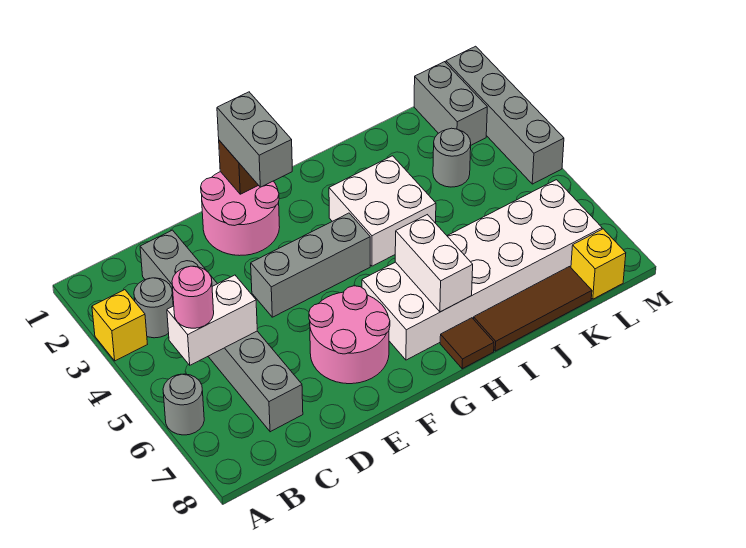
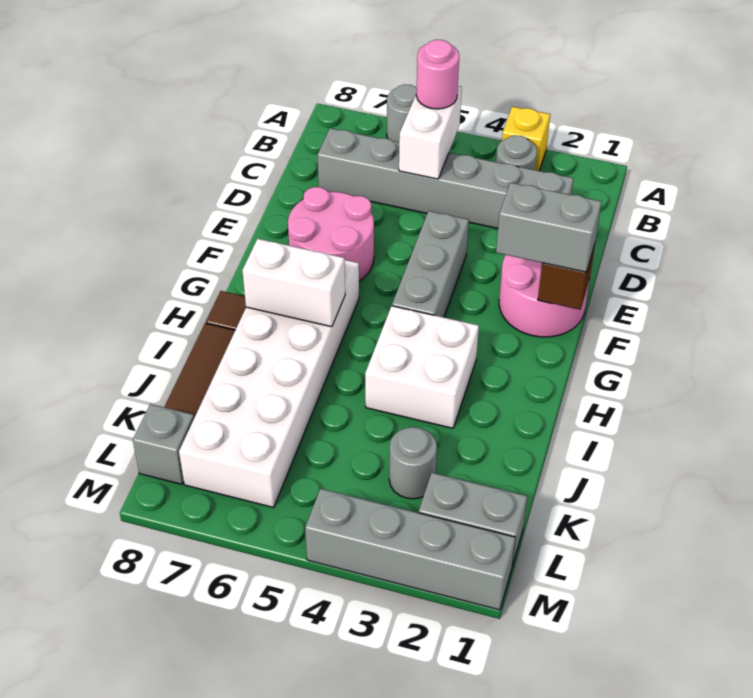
yellow brick L8 level 1 -> grey brick L8 level 1

